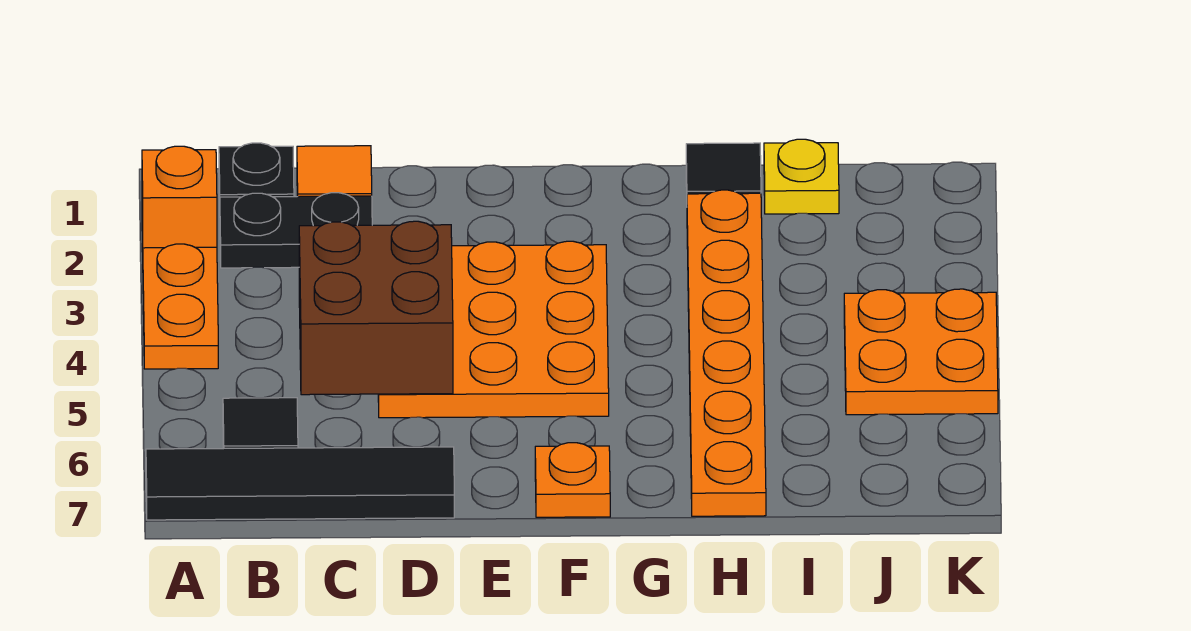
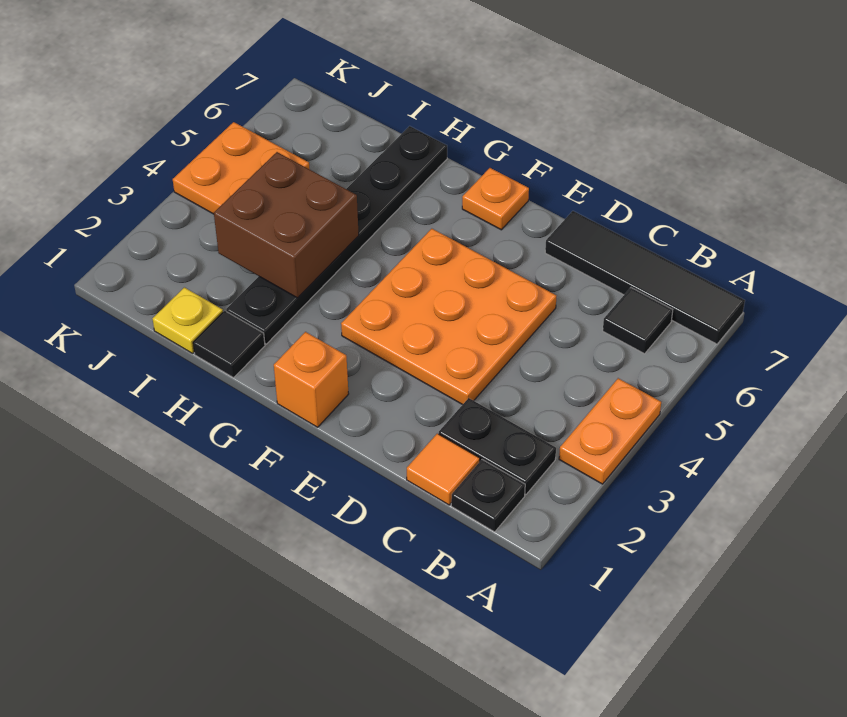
orange brick A2 level 1 -> orange brick F1 level 1
brown brick C4:D5 level 2 -> brown brick H3:I4 level 2
orange plate H2:H7 level 1 -> black plate H2:H7 level 1

